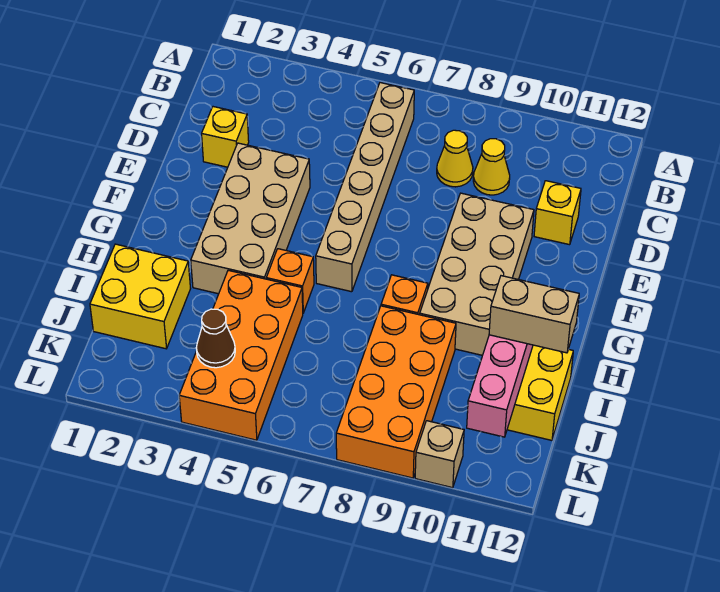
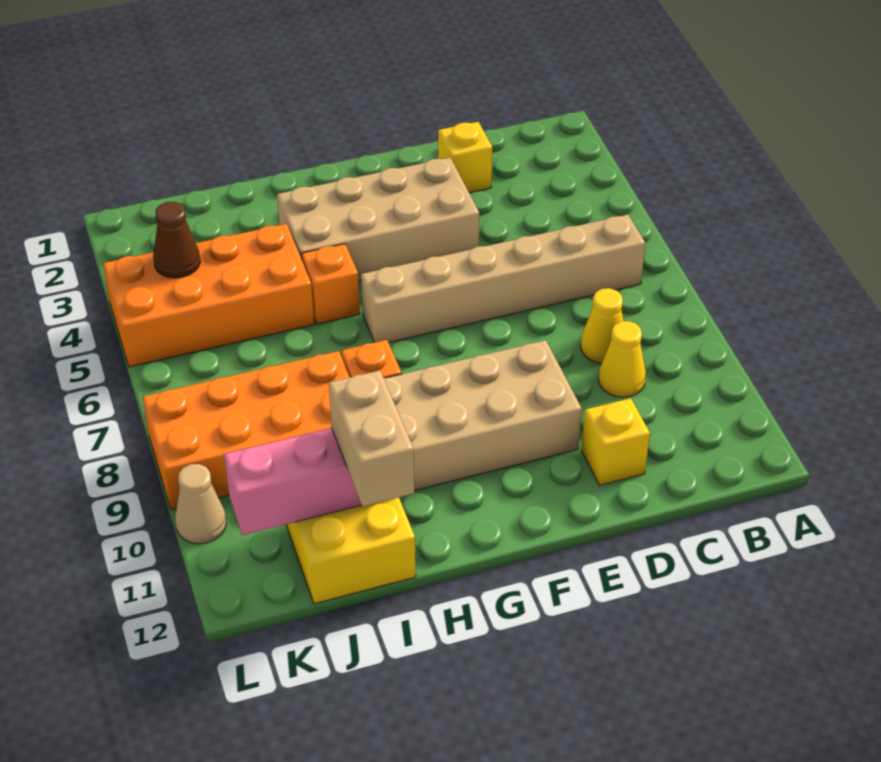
yellow brick I1:J2 level 1 -> none
tan brick L10 level 1 -> tan cone L10 level 1

